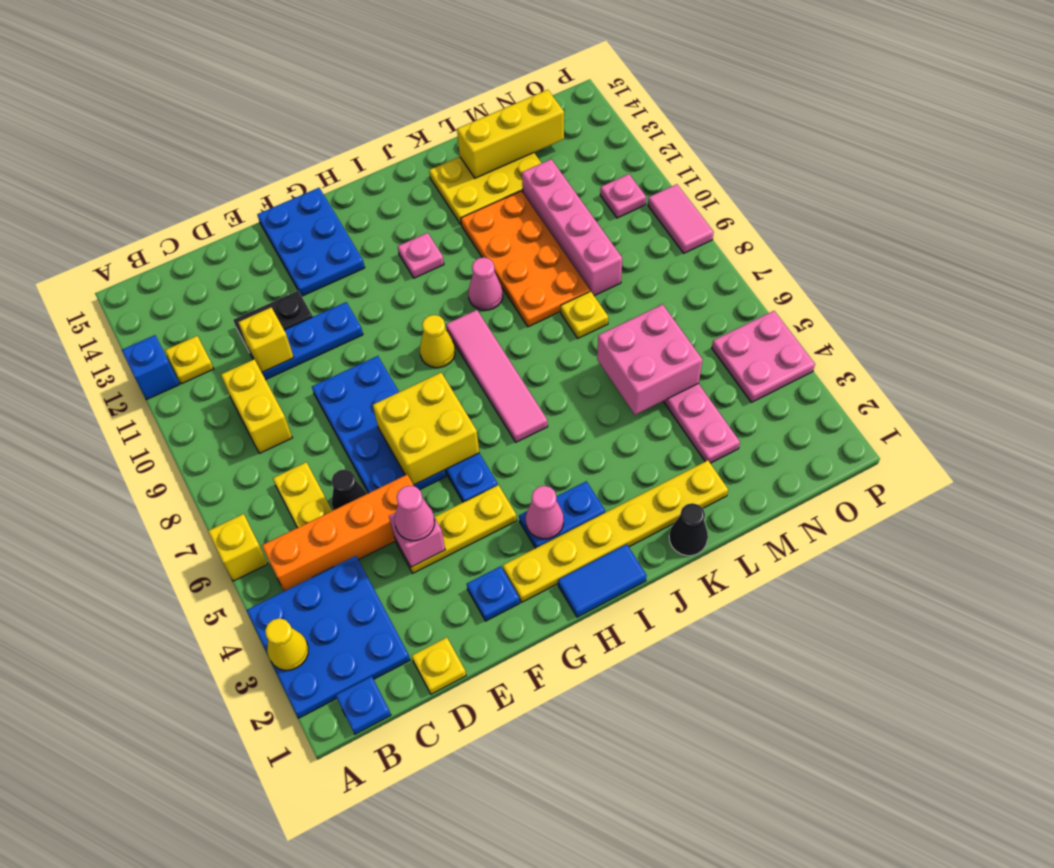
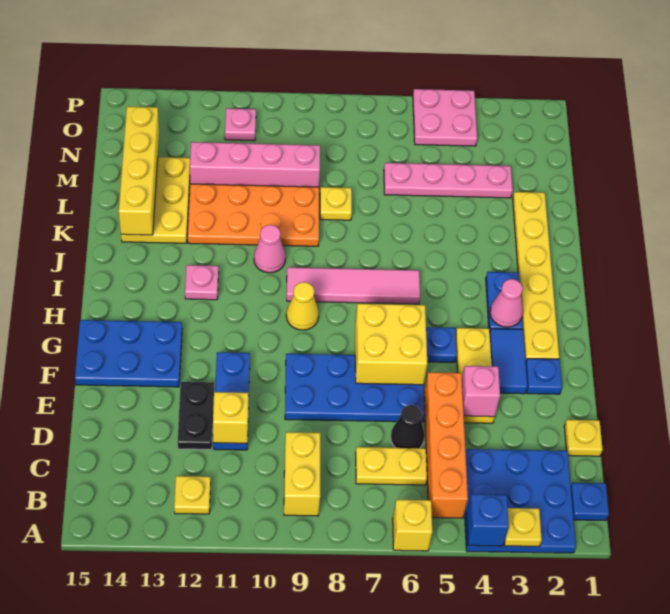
yellow cone A3 level 2 -> yellow plate A3 level 2
blue brick A12 level 1 -> blue brick A4 level 2
yellow brick C9:C10 level 1 -> yellow brick B9:C9 level 1
pink cone E4 level 3 -> none
blue tile H1:I1 level 1 -> blue tile F3:G3 level 1
black cone K1 level 1 -> none
pink brick L5:M6 level 2 -> none
yellow brick L14:N14 level 2 -> yellow brick K14:N14 level 2
pink tile P9:P10 level 1 -> none

